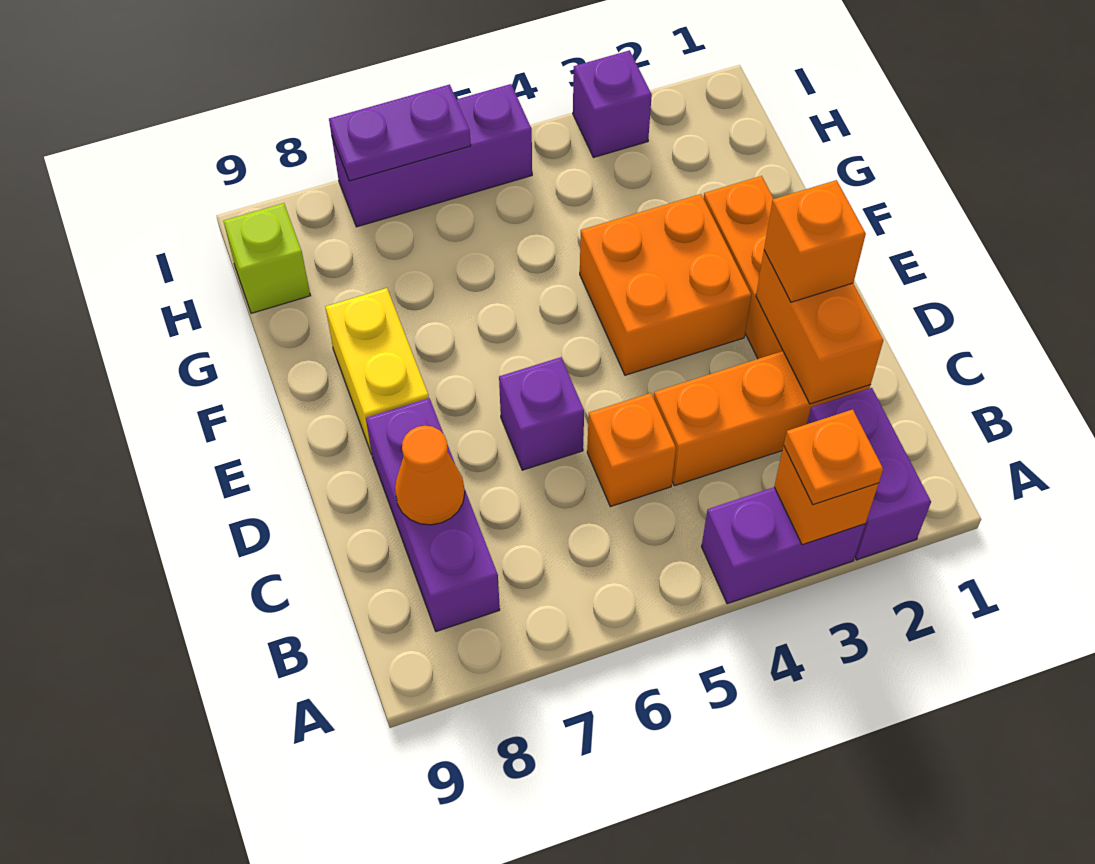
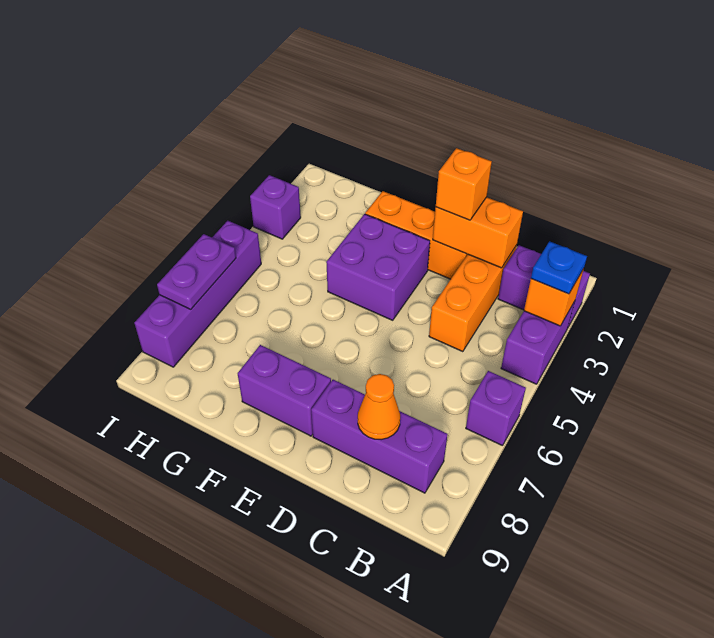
orange plate A3 level 3 -> blue plate A3 level 3
orange brick C5 level 1 -> none
purple brick D6 level 1 -> purple brick A6 level 1
orange brick E3:F4 level 1 -> purple brick E3:F4 level 1
yellow brick E8:F8 level 1 -> purple brick E8:F8 level 1
lime brick H9 level 1 -> none
purple brick I5:I7 level 1 -> purple brick I5:I8 level 1

